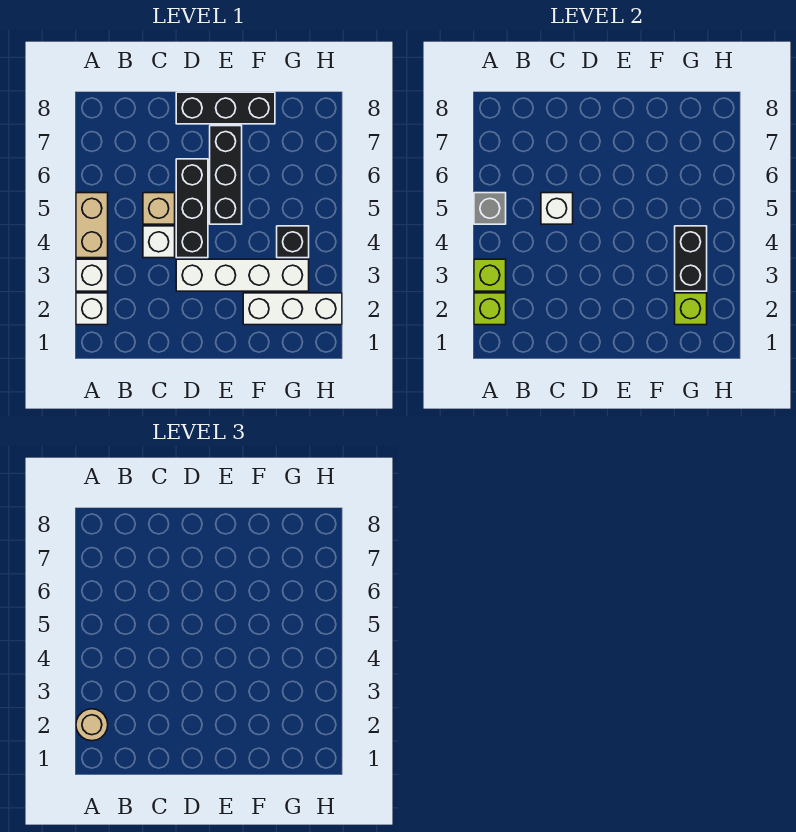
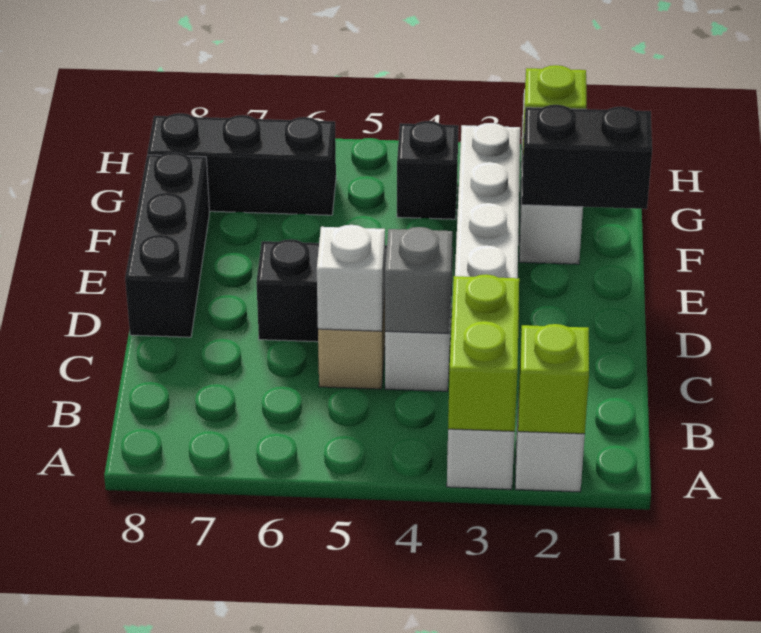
tan round brick A2 level 3 -> none
lime brick A3 level 2 -> lime brick A3:B3 level 2
tan brick A4:A5 level 1 -> none
grey brick A5 level 2 -> grey brick C4 level 2
black brick E5:E7 level 1 -> black brick G6:G8 level 1
black brick G3:G4 level 2 -> black brick F1:F2 level 2

